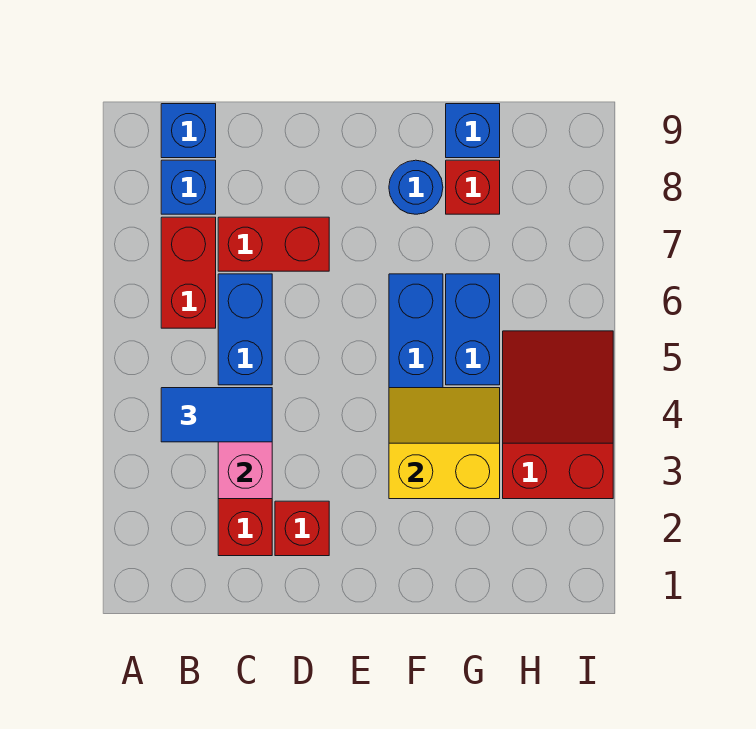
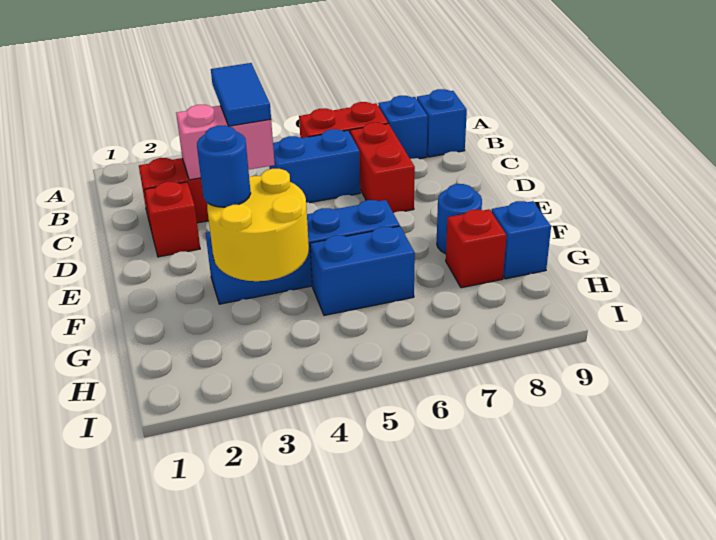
yellow slope F3:G4 level 2 top 3 -> yellow round brick F3:G4 level 2
none -> blue round brick F3 level 3
red slope H3:I5 level 1 top 3 -> none

